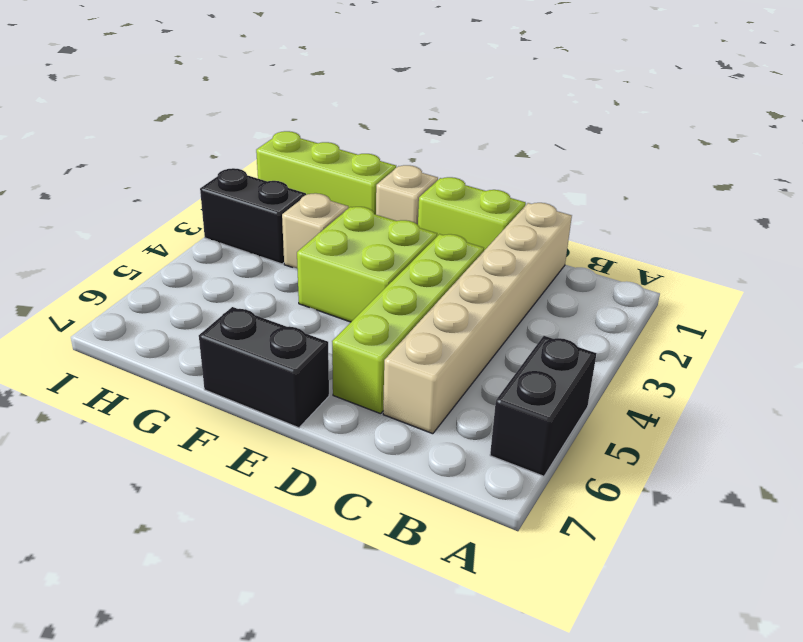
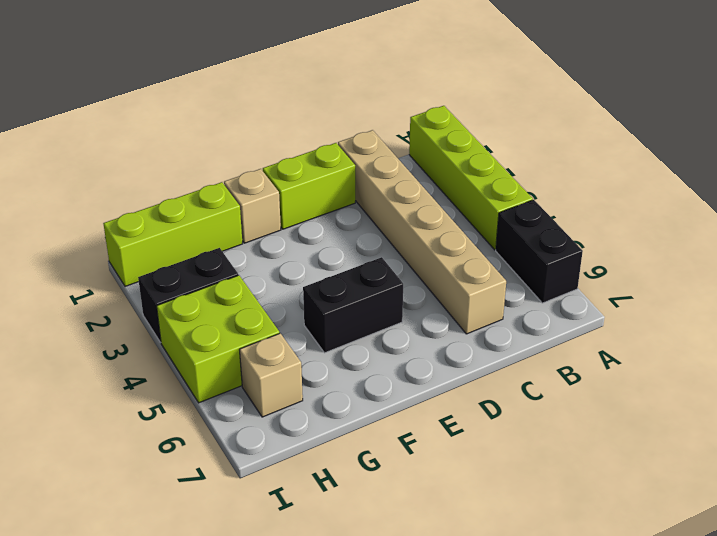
lime brick D3:D6 level 1 -> lime brick A1:A4 level 1
lime brick E3:F4 level 1 -> lime brick H4:I5 level 1
black brick E7:F7 level 1 -> black brick E5:F5 level 1
tan brick G3 level 1 -> tan brick H6 level 1

